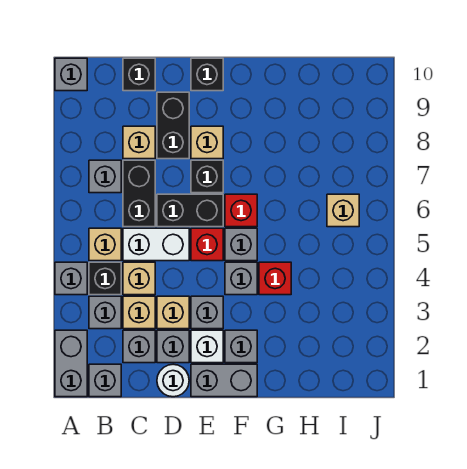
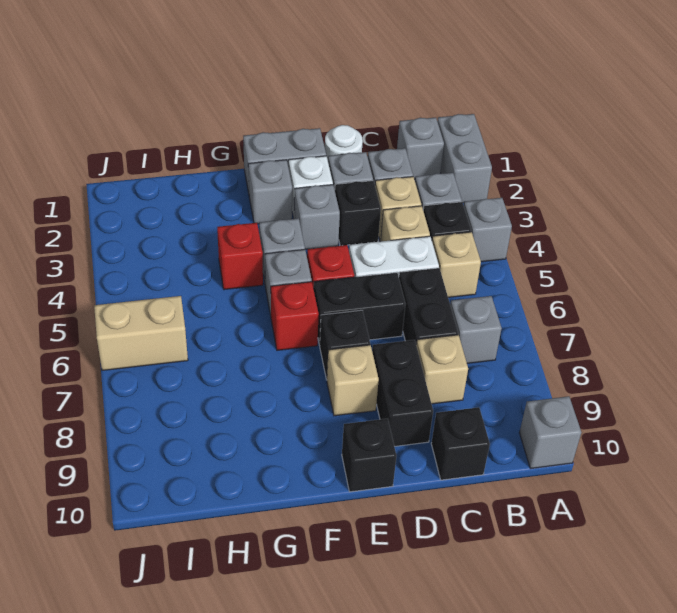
tan brick D3 level 1 -> black brick D3 level 1
tan brick I6 level 1 -> tan brick I6:J6 level 1

